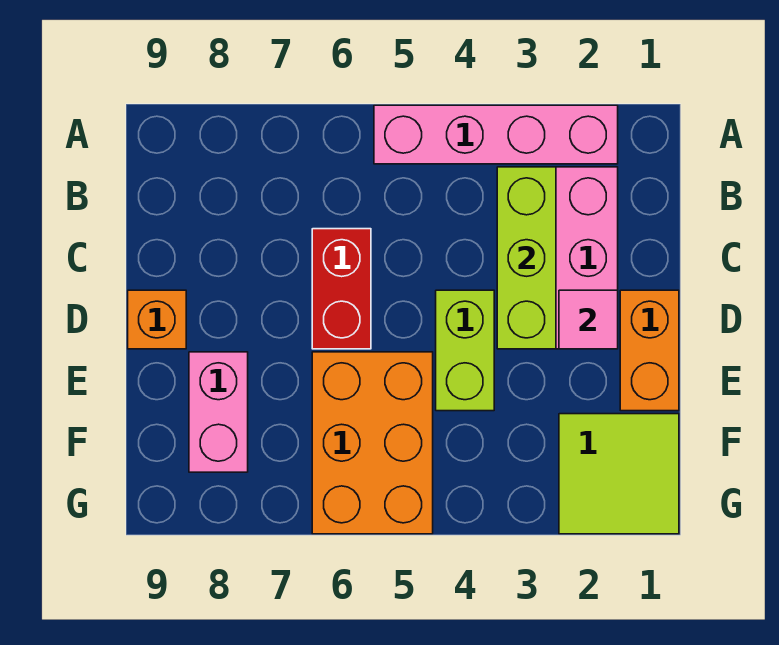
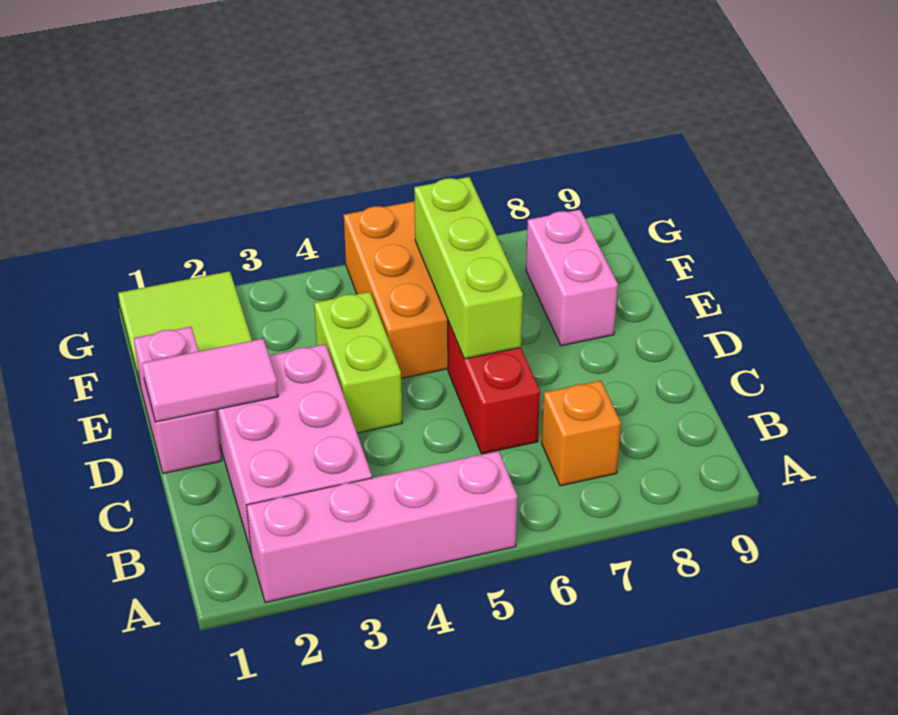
lime brick B3:D3 level 2 -> lime brick D6:F6 level 2
orange brick D1:E1 level 1 -> pink brick D1:E1 level 1
pink tile D2 level 2 -> pink tile D1:D2 level 2
orange brick D9 level 1 -> orange brick B7 level 1

